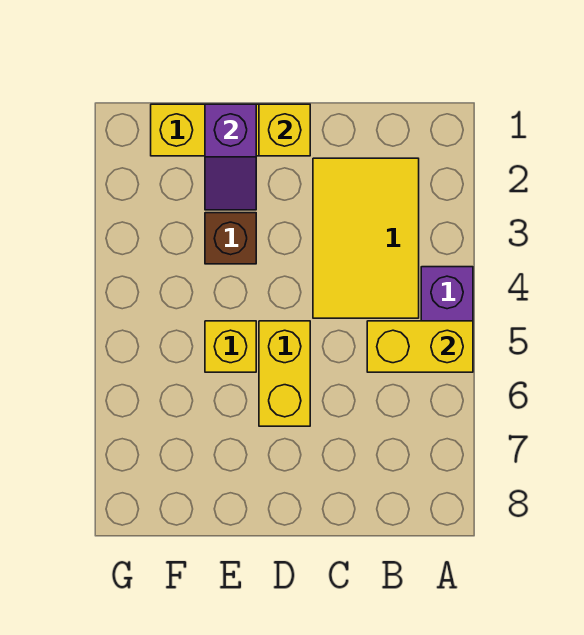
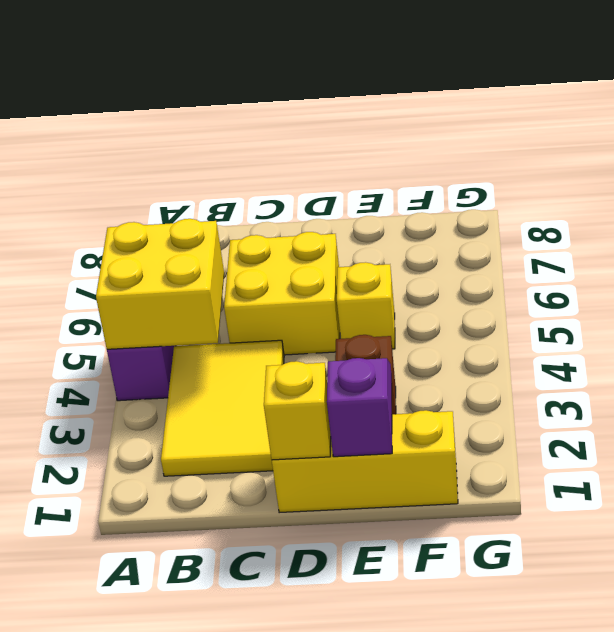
yellow brick A5:B5 level 2 -> yellow brick A4:B5 level 2
yellow brick D5:D6 level 1 -> yellow brick C5:D6 level 1

